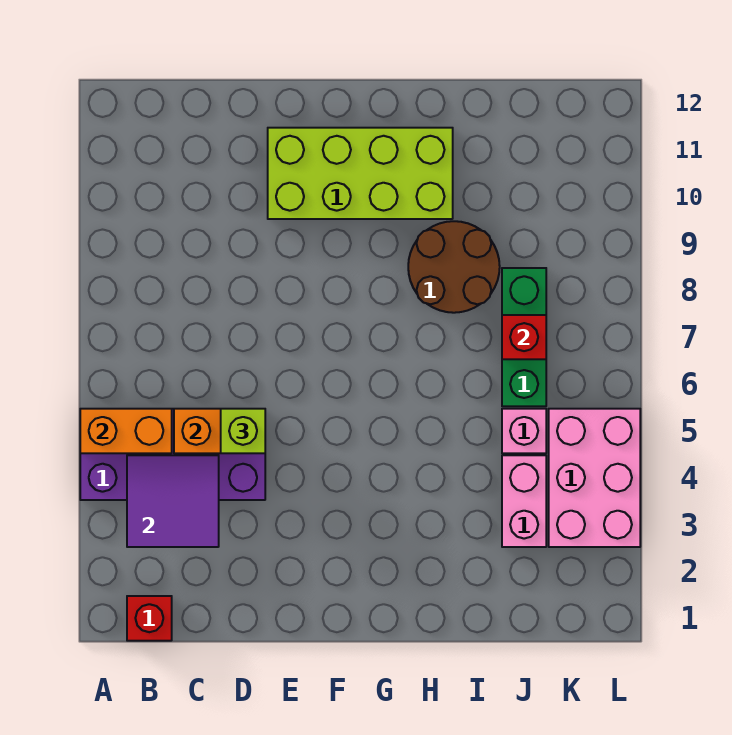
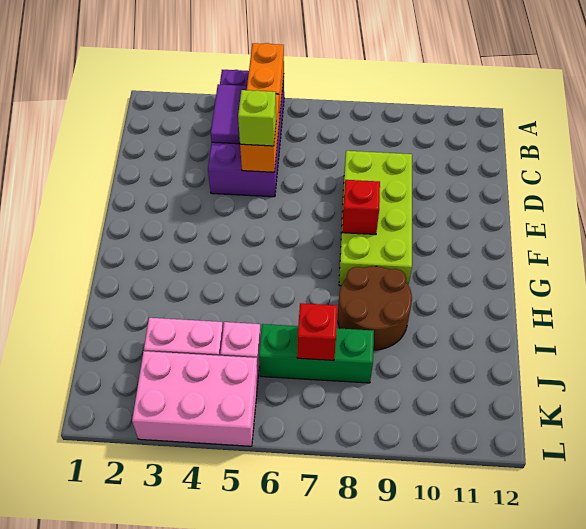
red brick B1 level 1 -> red brick F8 level 2
purple tile B3:C4 level 2 -> purple tile B4:C4 level 2
lime brick E10:H11 level 1 -> lime brick D8:G9 level 1

